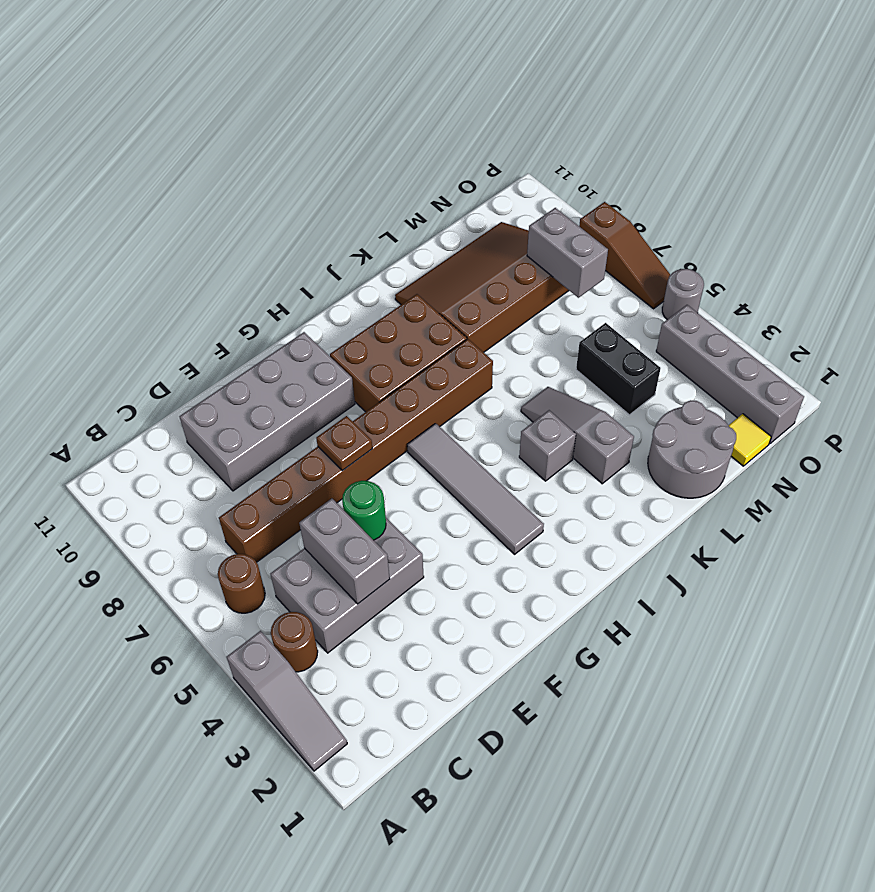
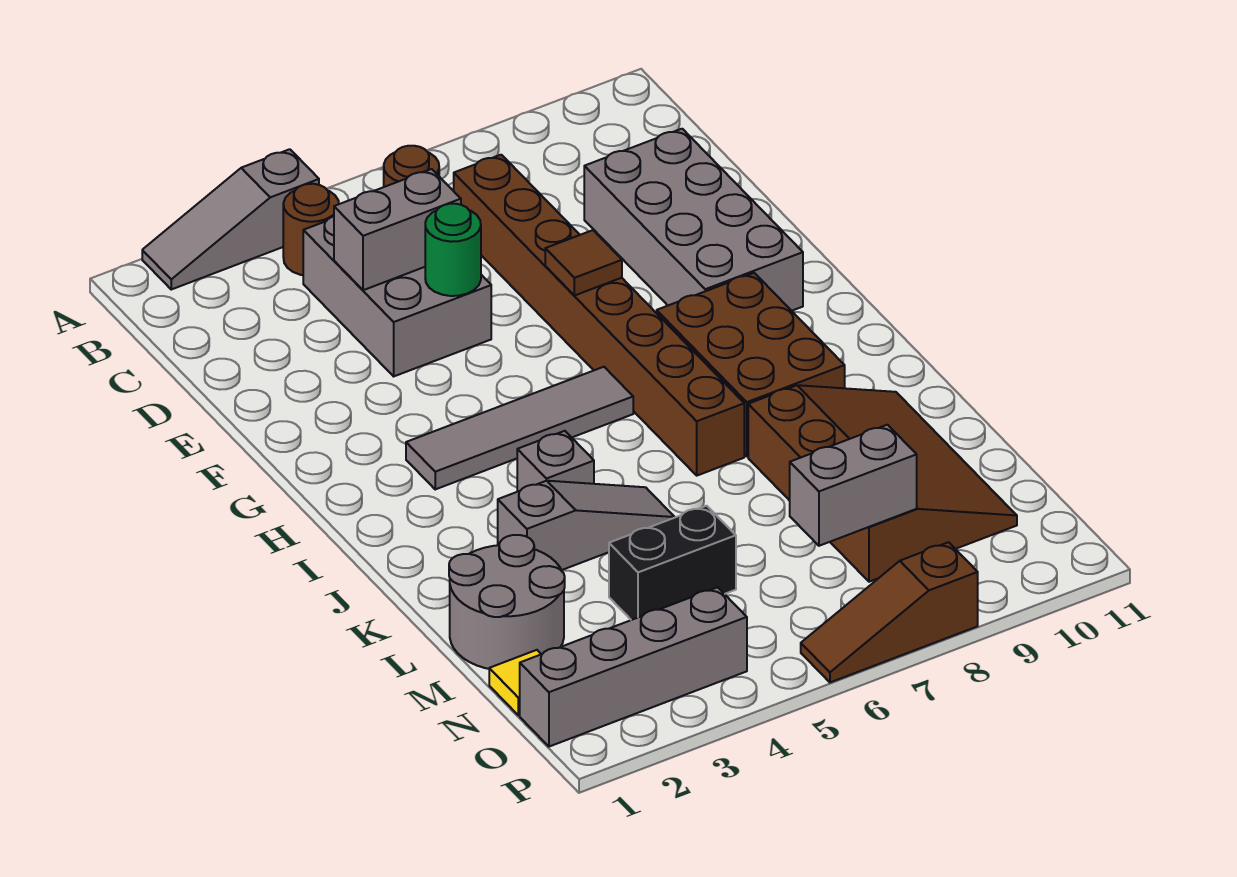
brown plate F7 level 2 -> brown tile F7 level 2
grey round brick P5 level 1 -> none

